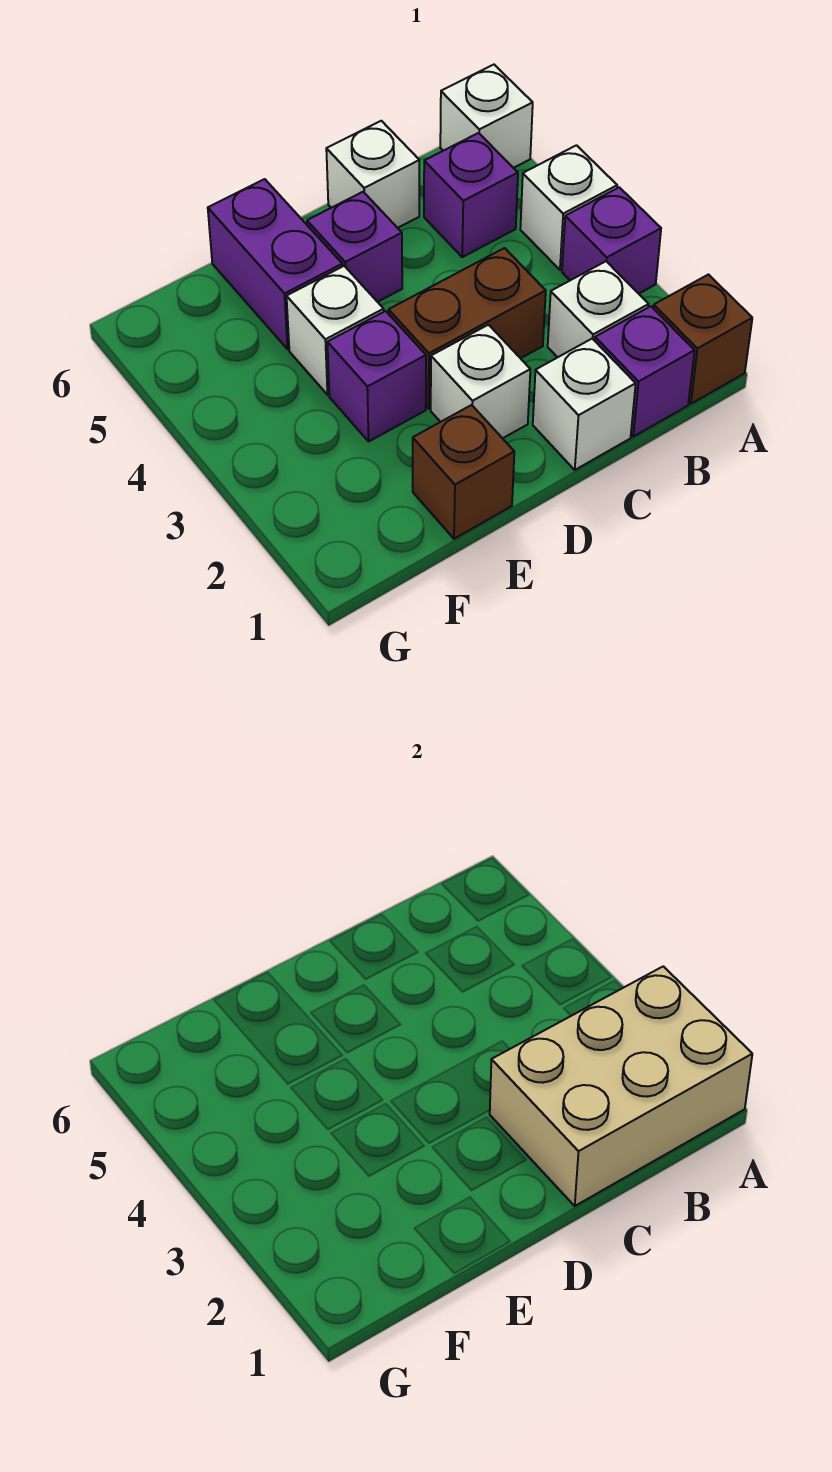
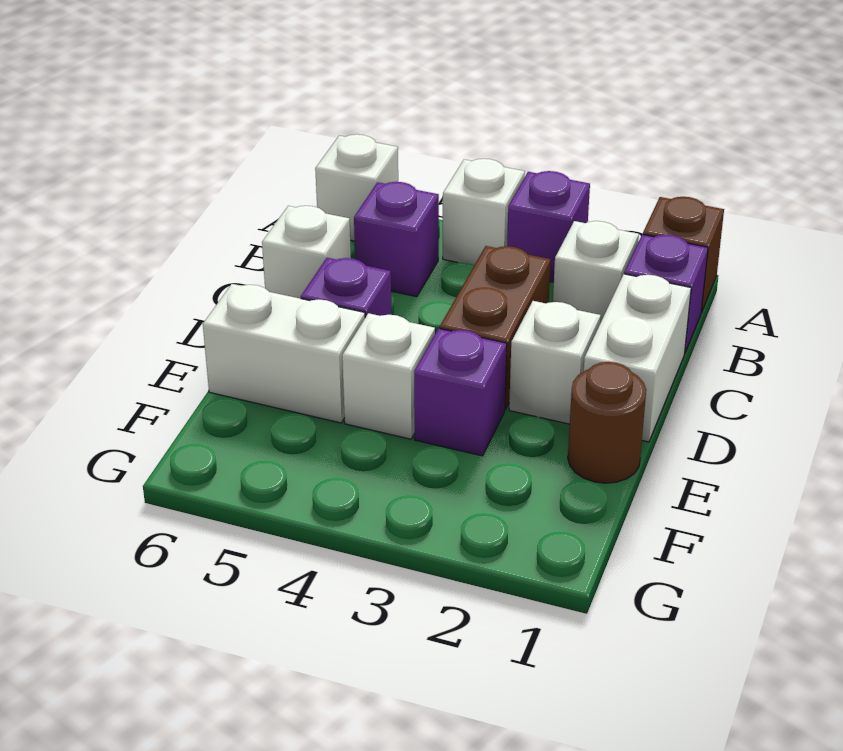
tan brick A1:C2 level 2 -> none
white brick C1 level 1 -> white brick C1:D1 level 1
brown brick E1 level 1 -> brown round brick E1 level 1
purple brick E5:E6 level 1 -> white brick E5:E6 level 1

